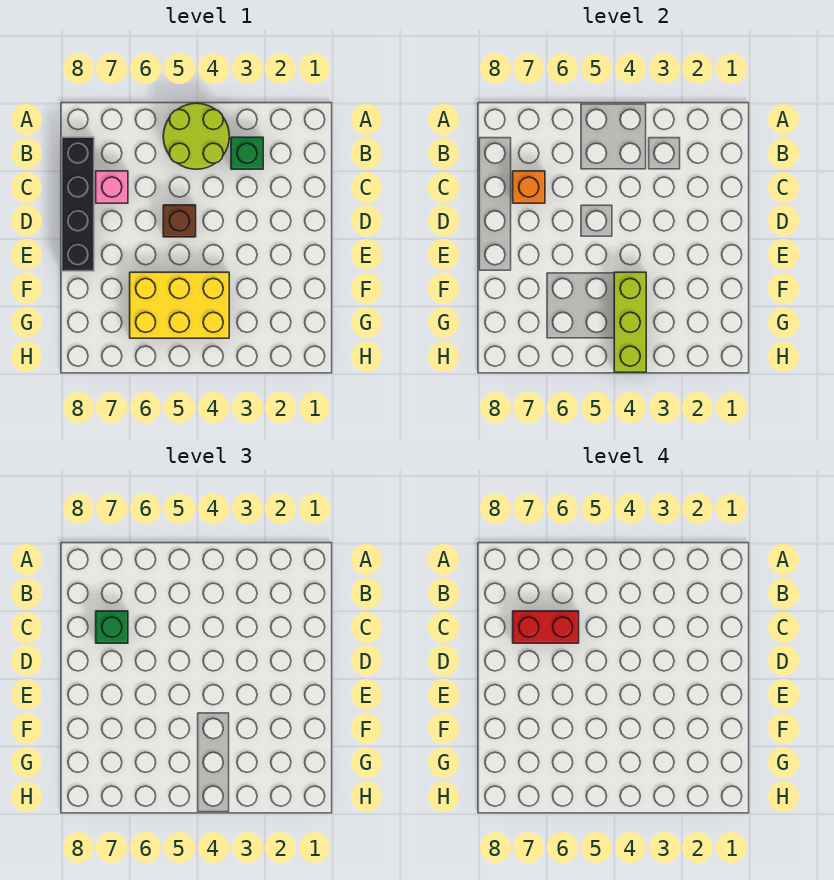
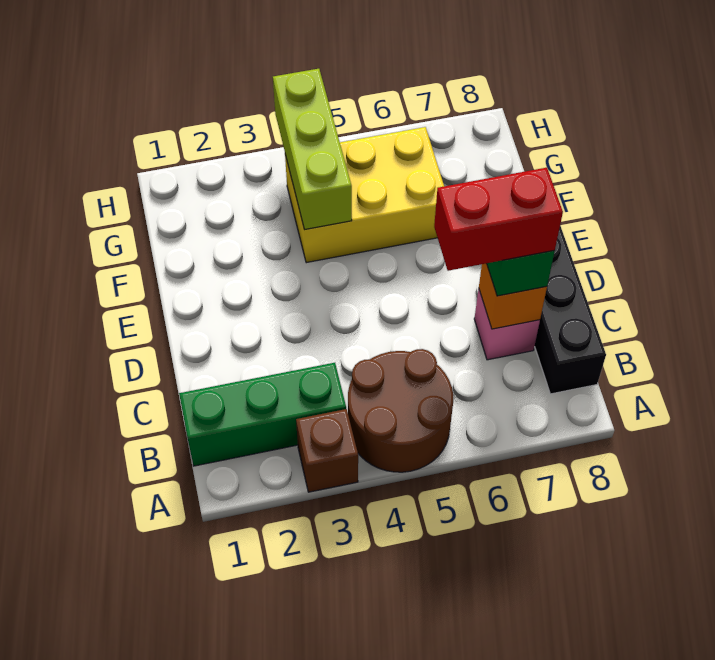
lime round brick A4:B5 level 1 -> brown round brick A4:B5 level 1
green brick B3 level 1 -> green brick B1:B3 level 1
brown brick D5 level 1 -> brown brick A3 level 1

